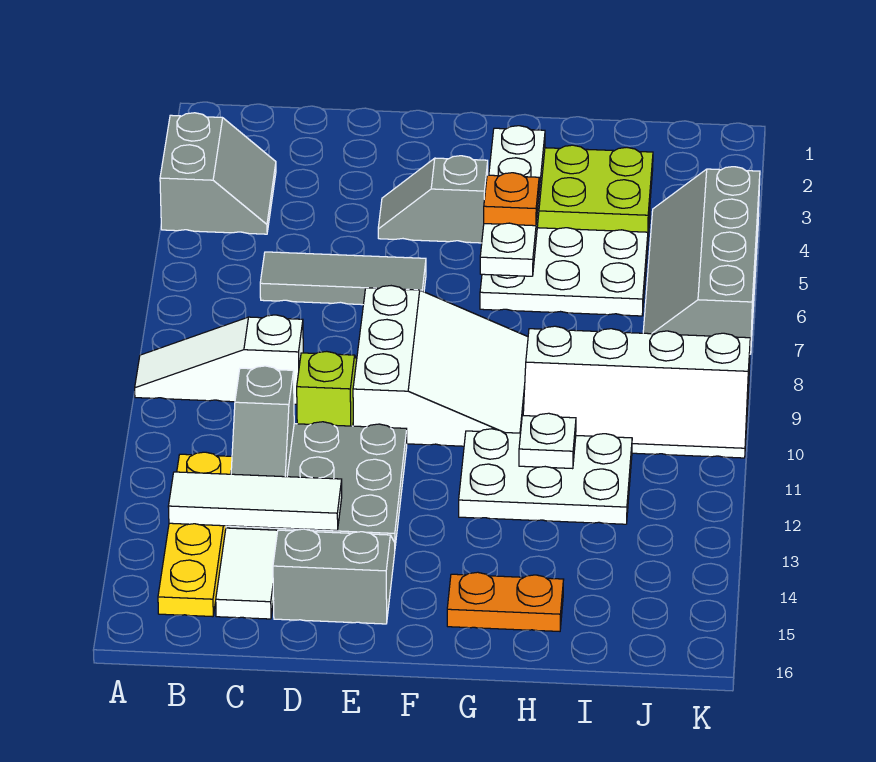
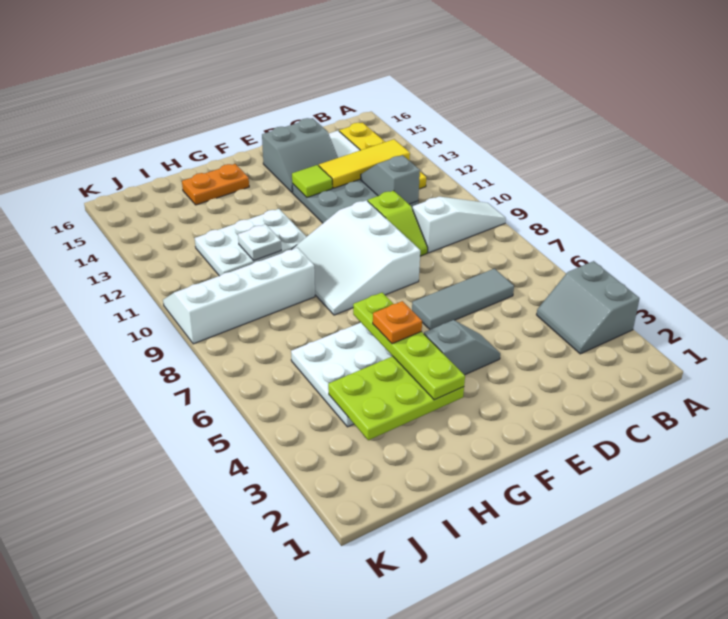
white tile B13:D13 level 2 -> yellow tile B13:D13 level 2
none -> lime tile E13 level 2
white plate G3:G6 level 3 -> lime plate G3:G6 level 3
grey slope J4:K7 level 1 top K -> none

